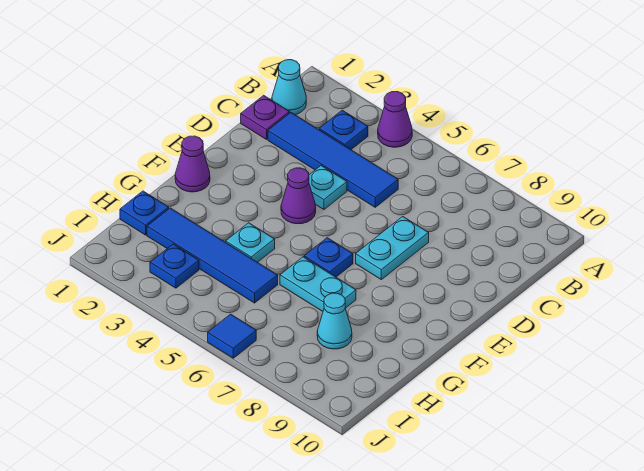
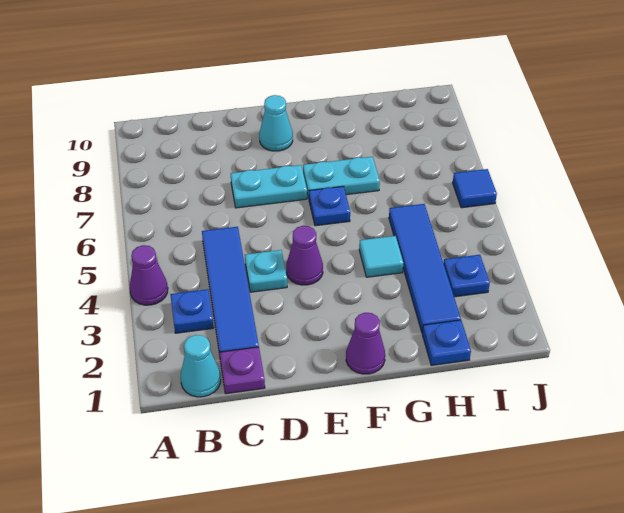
cyan plate G4 level 1 -> cyan tile G4 level 1
cyan plate G6:G7 level 1 -> cyan plate F7:G7 level 1
cyan cone H8 level 1 -> cyan cone E9 level 1

